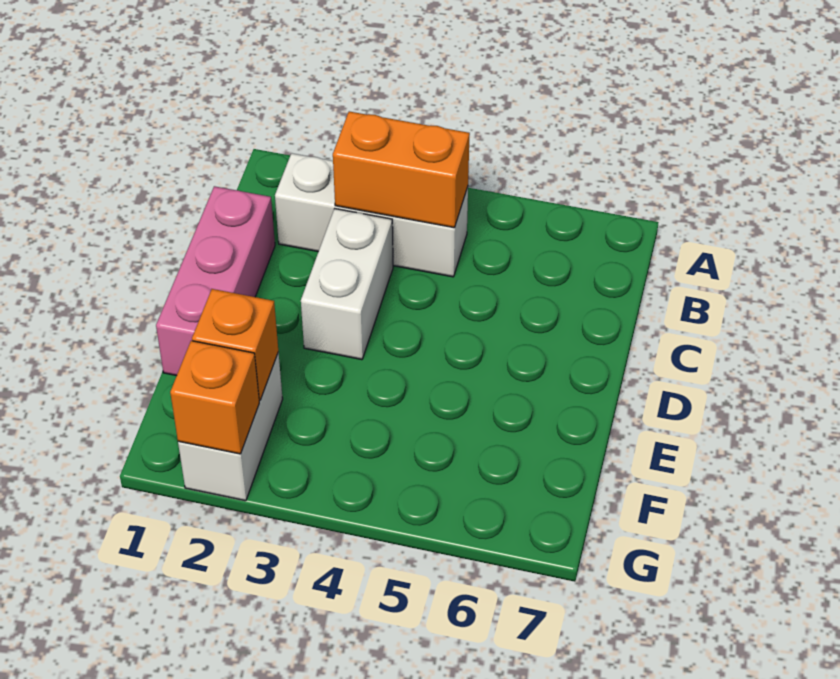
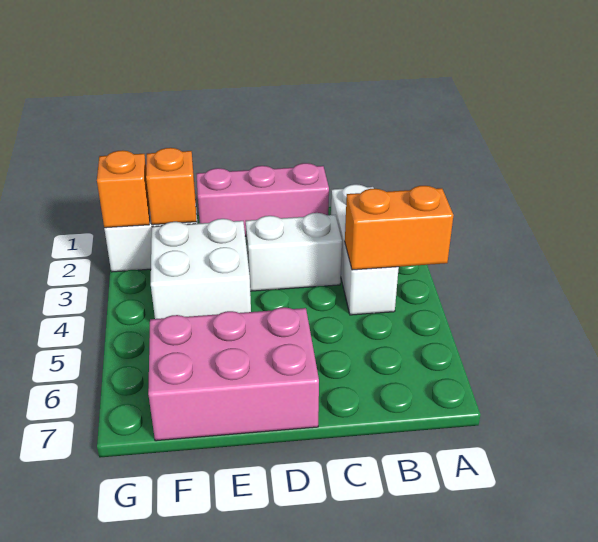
orange brick B3:B4 level 2 -> orange brick A4:B4 level 2
none -> pink brick D6:F7 level 1
none -> white brick E3:F4 level 1

